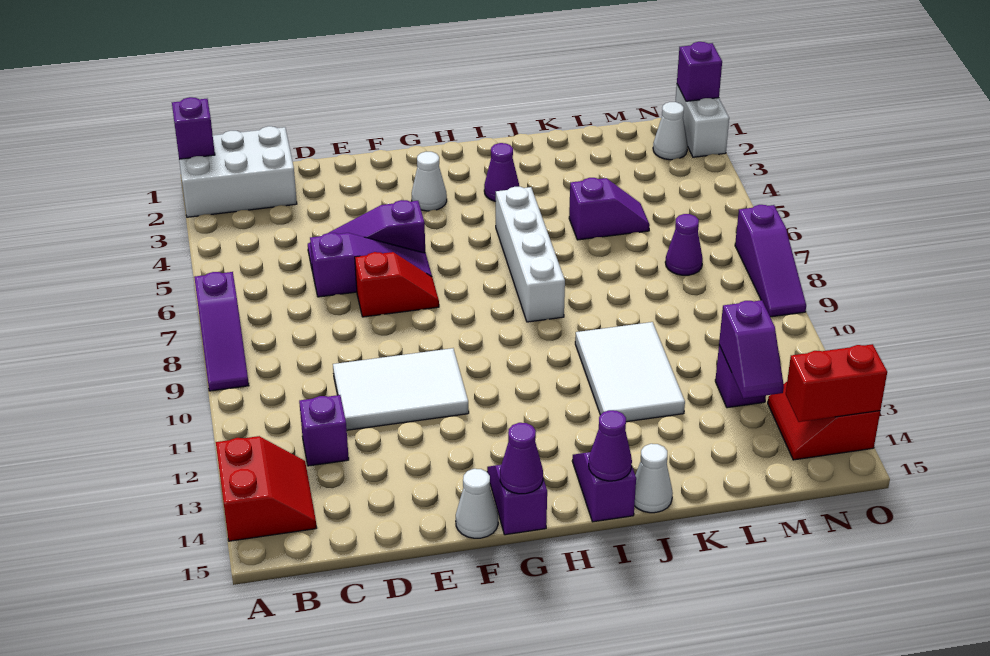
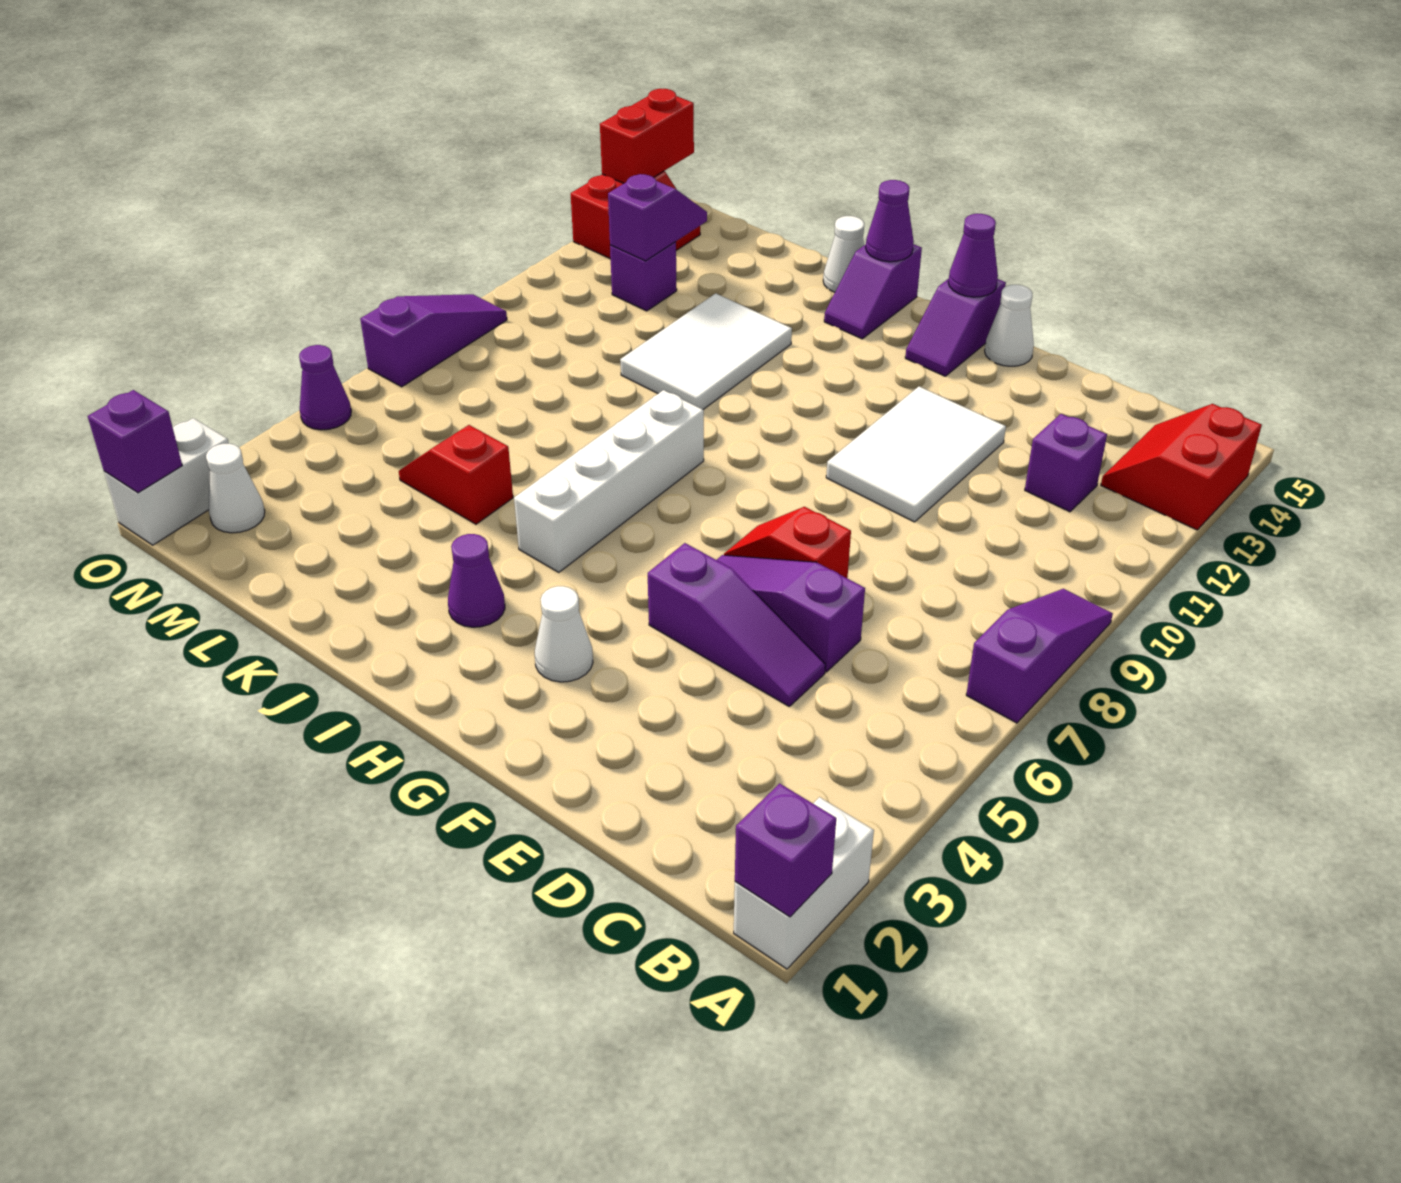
white brick A1:C2 level 1 -> white brick A1:A2 level 1
white tile D10:F11 level 1 -> white tile E10:F12 level 1
purple slope K5:L5 level 1 top K -> red slope K5:L5 level 1 top K
purple cone M7 level 1 -> purple cone O5 level 1
red brick N14:O14 level 2 -> red brick O14:O15 level 2

